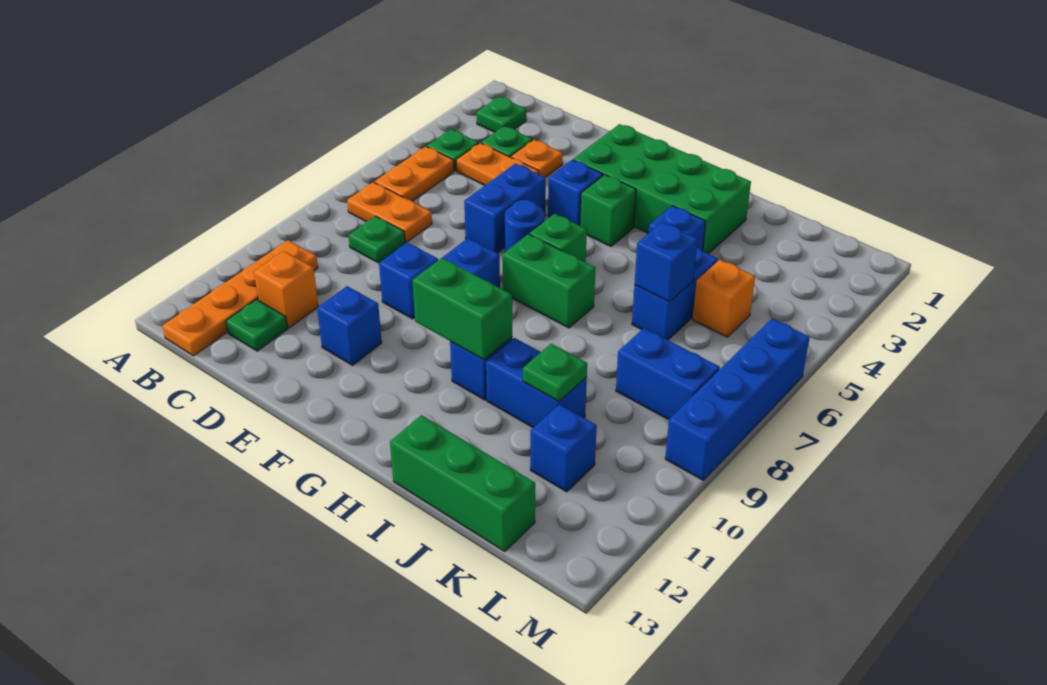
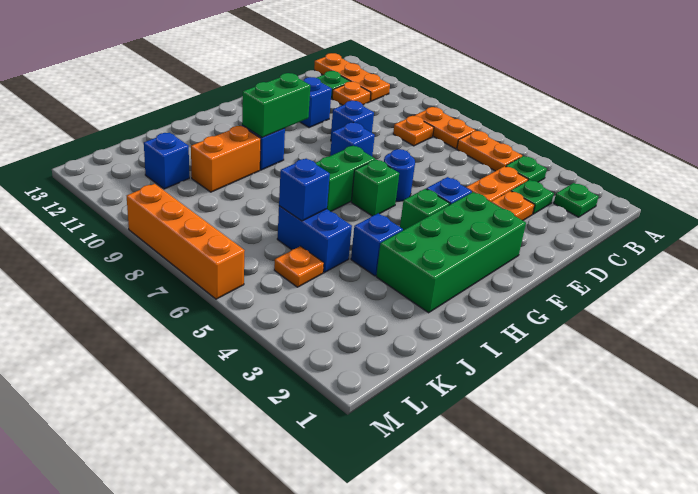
orange plate B7:C7 level 1 -> orange plate B7:B8 level 1
orange plate B10:B13 level 1 -> orange plate B11:B13 level 1
green plate C8 level 1 -> orange plate C8 level 1
orange brick C11 level 1 -> orange plate C11 level 1
blue brick E5:E6 level 1 -> none
blue brick I10:J10 level 1 -> orange brick I10:J10 level 1
green brick I13:K13 level 1 -> none
green plate J10 level 2 -> none
orange brick K5 level 1 -> orange plate K5 level 1
blue brick K8:L8 level 1 -> none
blue brick M6:M9 level 1 -> orange brick M6:M9 level 1

